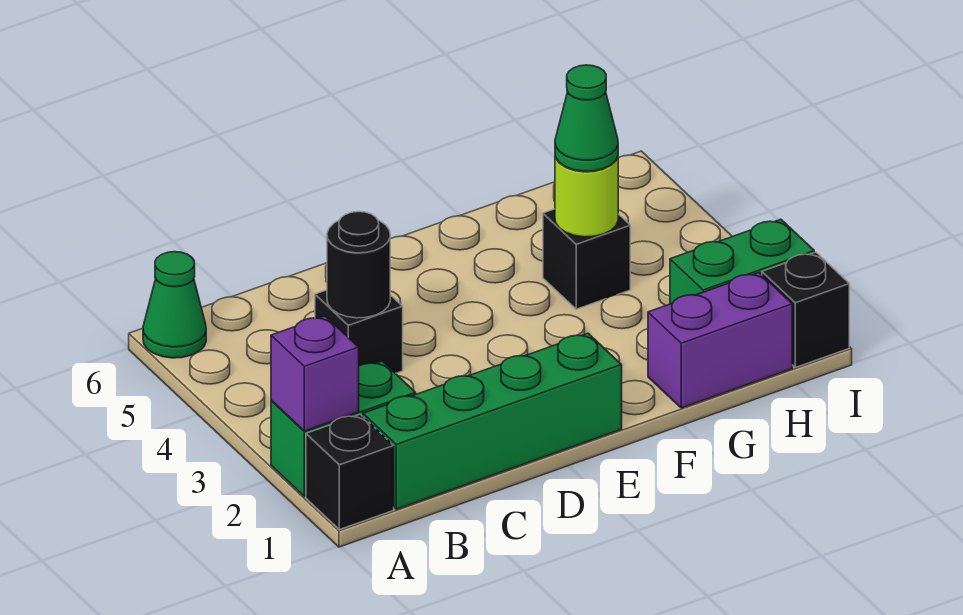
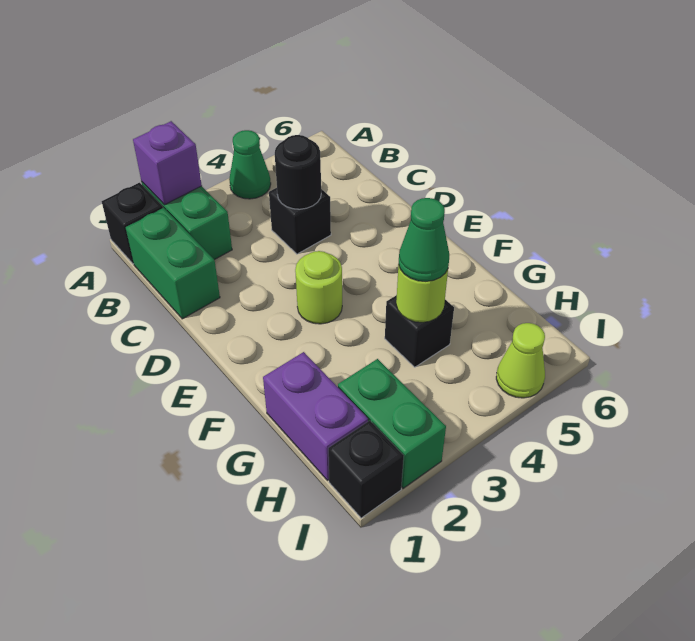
green cone A6 level 1 -> green cone A4 level 1
green brick B1:E1 level 1 -> green brick B1:C1 level 1
none -> lime round brick E3 level 1
none -> lime cone I5 level 1

